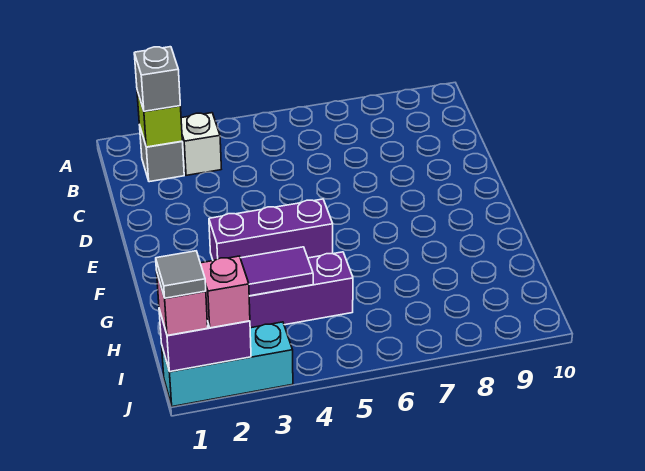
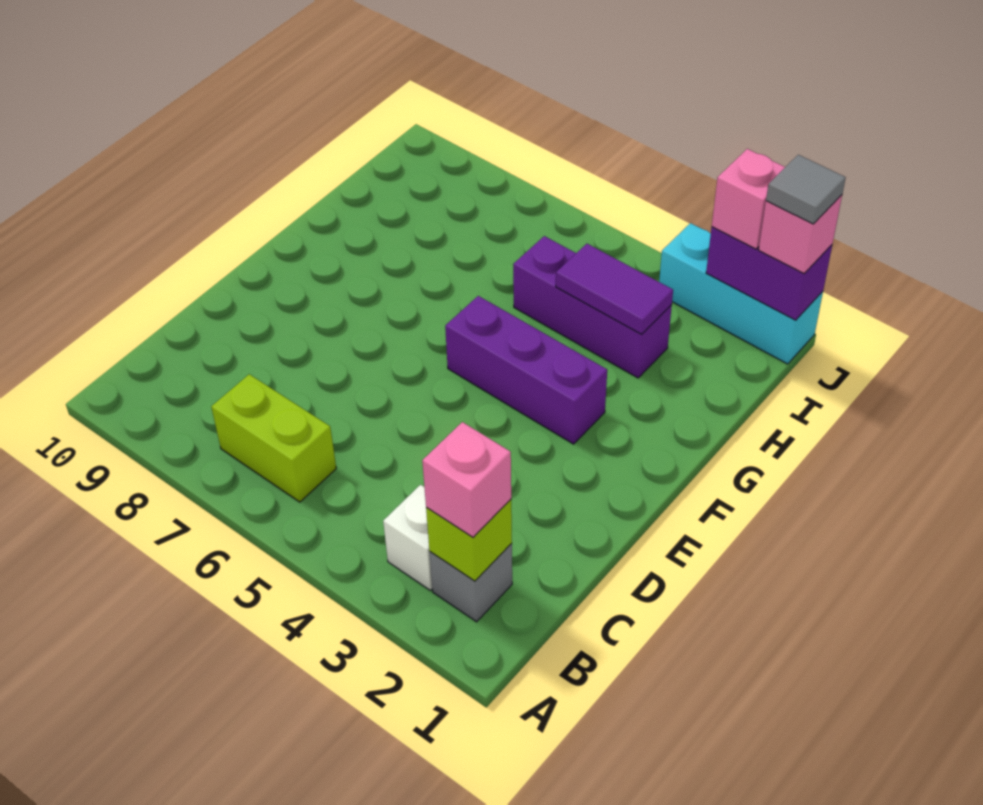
grey brick B2 level 3 -> pink brick B2 level 3
none -> lime brick B6:B7 level 1

